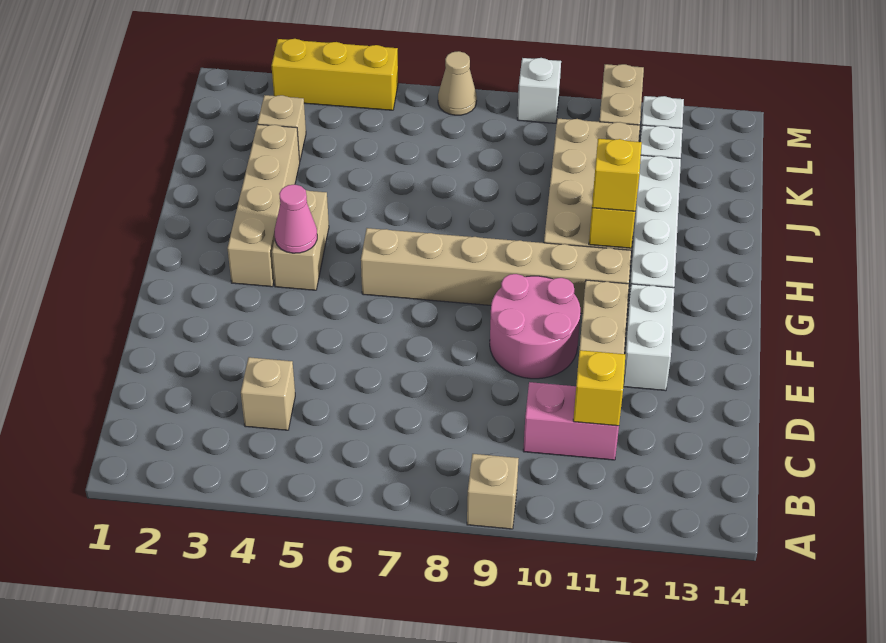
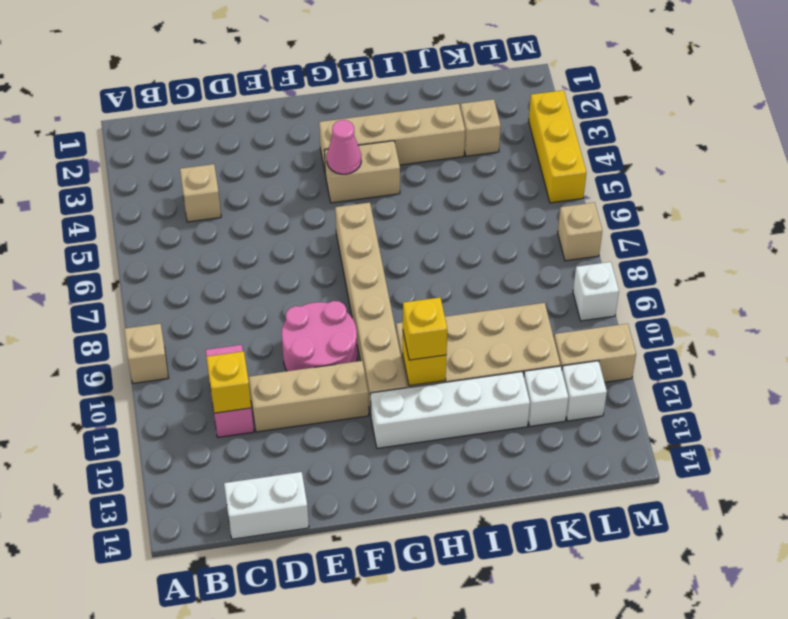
white brick E12:F12 level 1 -> white brick C14:D14 level 1
tan cone M7 level 1 -> tan brick M7 level 1

